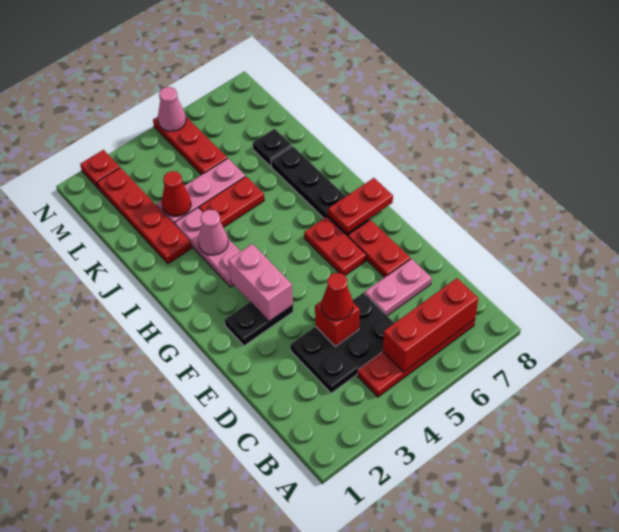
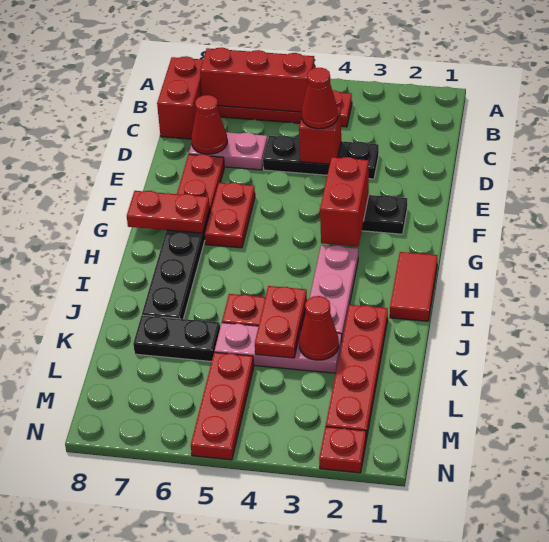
none -> red brick B8:C8 level 1
black plate C3:D5 level 1 -> black plate D3:D5 level 1
none -> red cone D7 level 2
pink brick F3:G3 level 2 -> red brick F3:G3 level 2
none -> red tile H1:I1 level 1
pink cone I3 level 2 -> none
none -> red plate J4:K4 level 2
black plate K7 level 1 -> black plate K6:K7 level 1
pink cone N5 level 2 -> none

